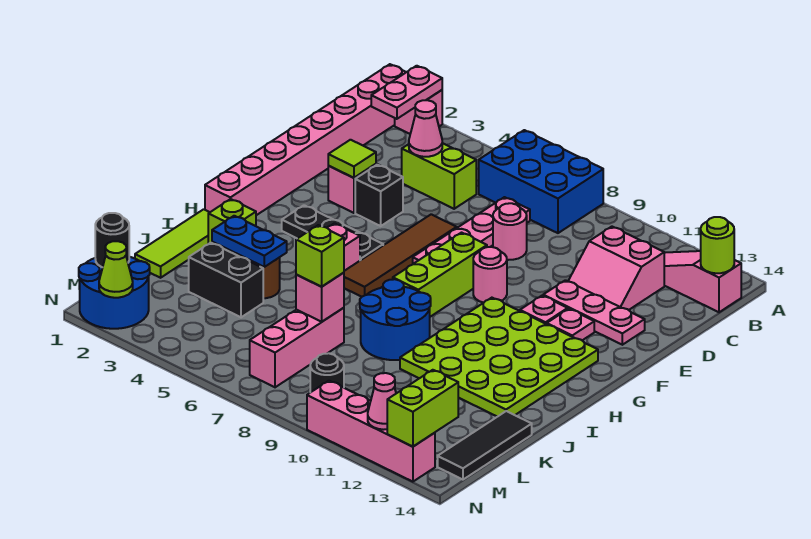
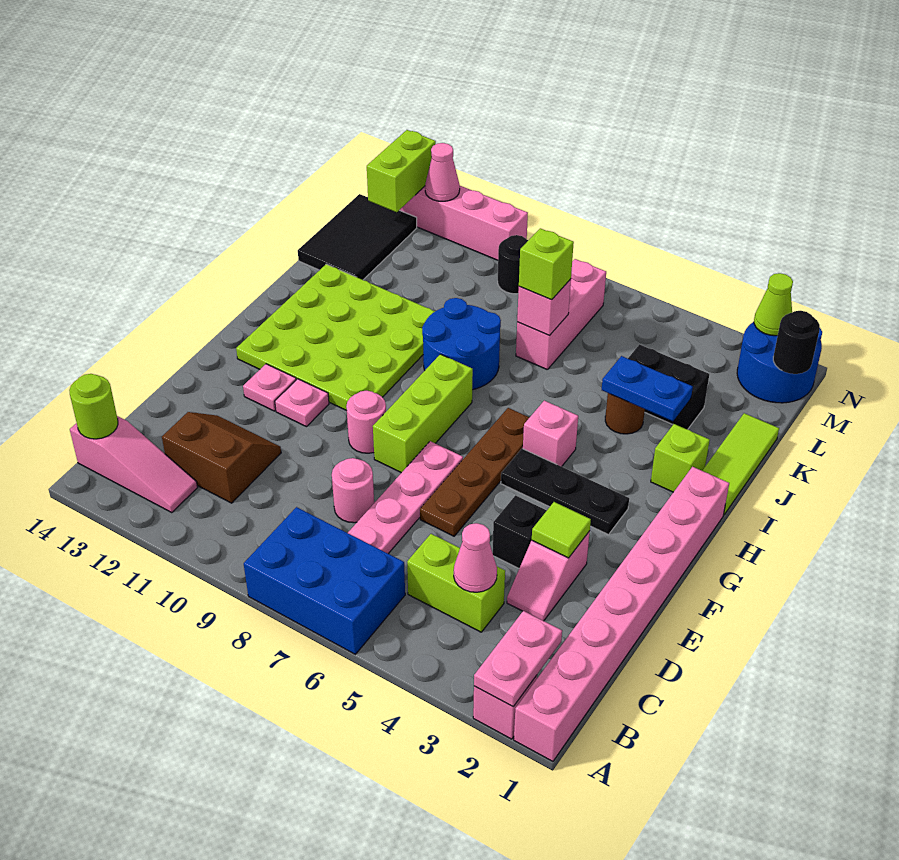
pink slope C11:D12 level 1 top C -> brown slope C11:D12 level 1 top C
brown tile E6:H6 level 1 -> brown plate E6:H6 level 1
pink plate E11:E13 level 1 -> none
black tile K14:M14 level 1 -> black tile K13:M14 level 1

